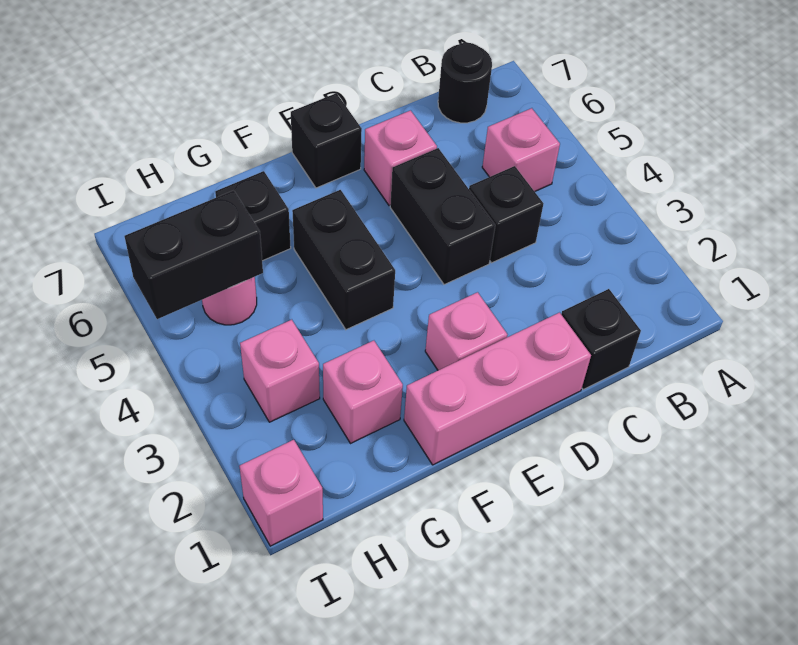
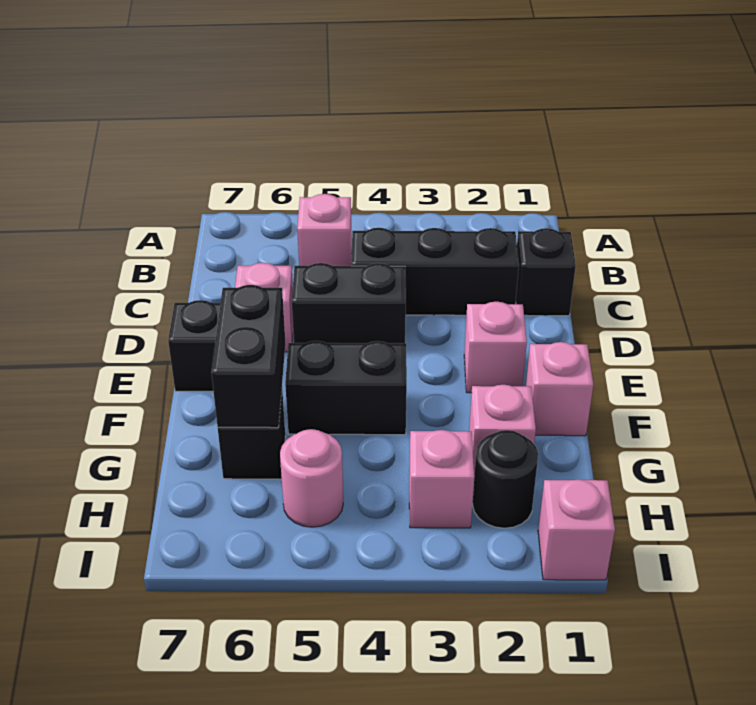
black round brick B7 level 1 -> black round brick H2 level 1
black brick C4 level 1 -> black brick C2:C4 level 1
pink brick D1:F1 level 1 -> pink brick F1 level 1
black brick H5:I5 level 2 -> black brick F6:G6 level 2

